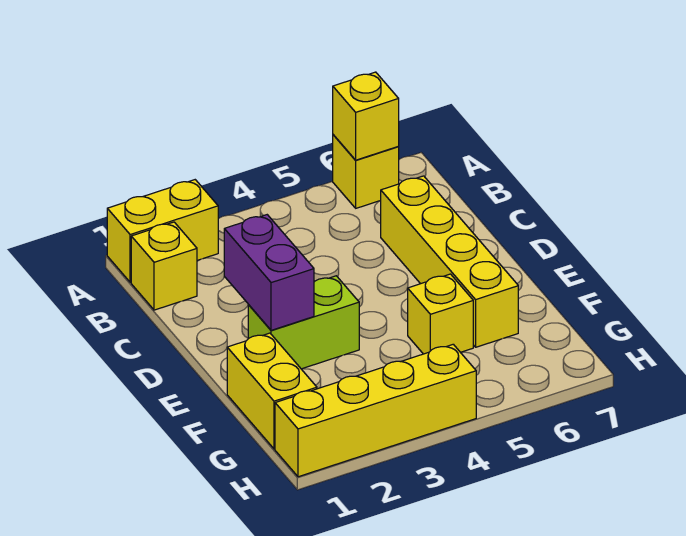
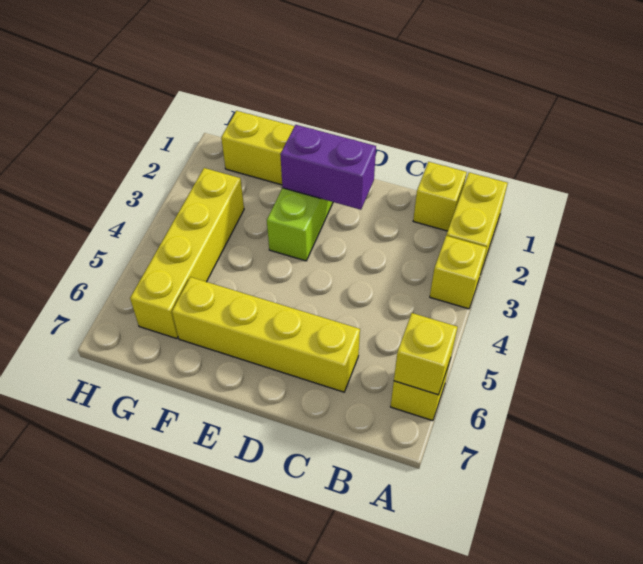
yellow brick F5 level 1 -> yellow brick A3 level 1
yellow brick H1:H4 level 1 -> yellow brick G3:G6 level 1

